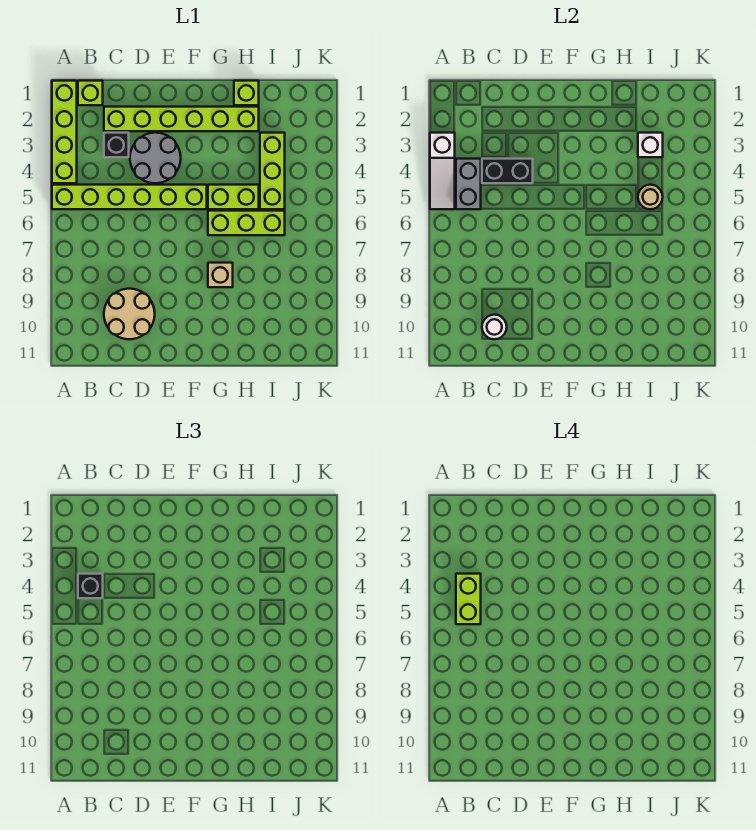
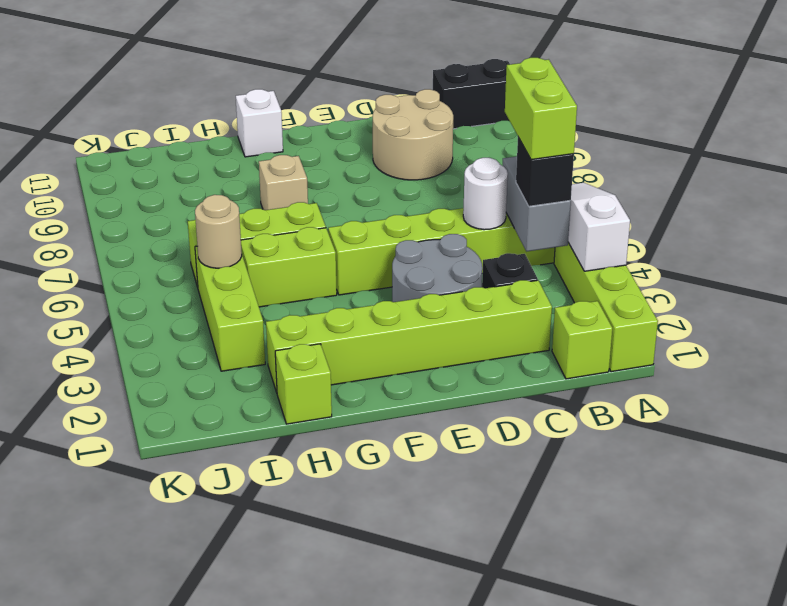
black brick C4:D4 level 2 -> black brick A11:B11 level 1
white round brick C10 level 2 -> white round brick C5 level 2
white brick I3 level 2 -> white brick G11 level 1

